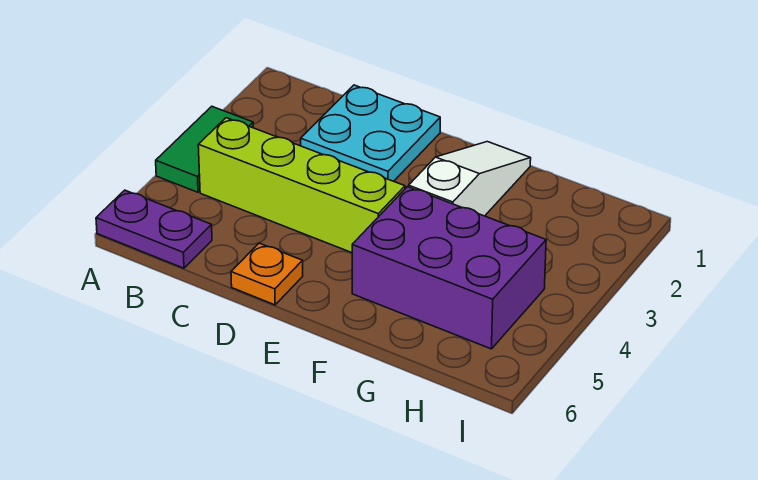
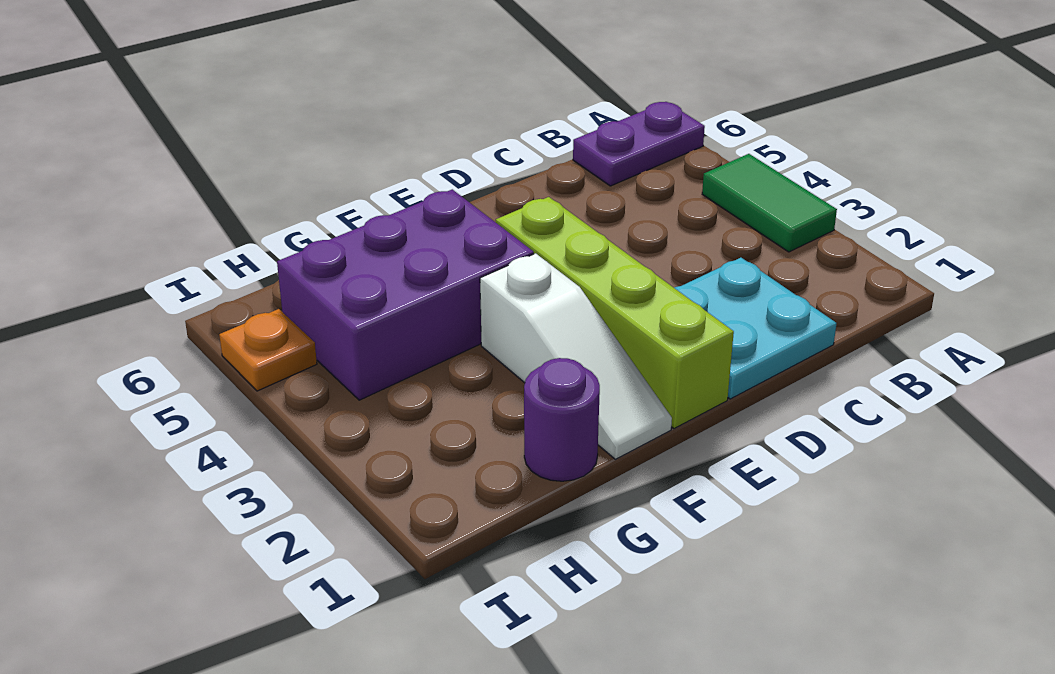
lime brick B4:E4 level 1 -> lime brick E1:E4 level 1
orange plate D6 level 1 -> orange plate I5 level 1
none -> purple round brick G1 level 1

